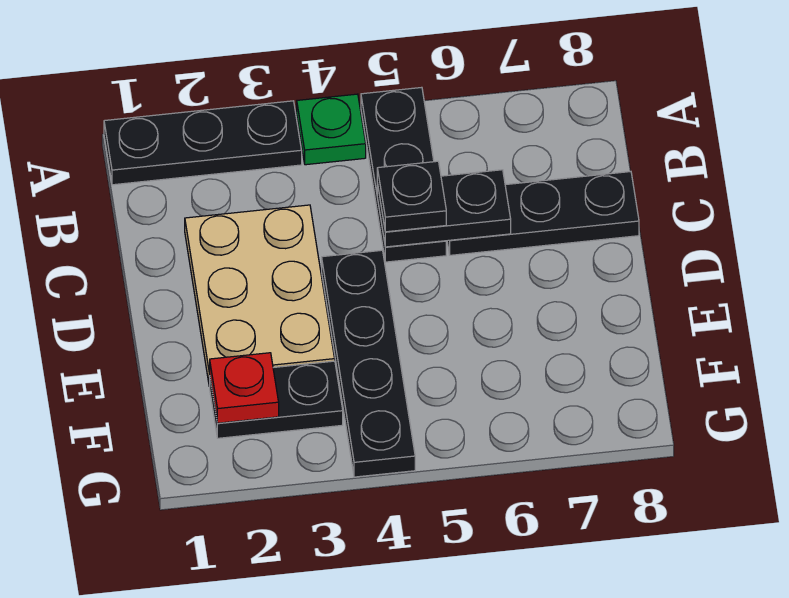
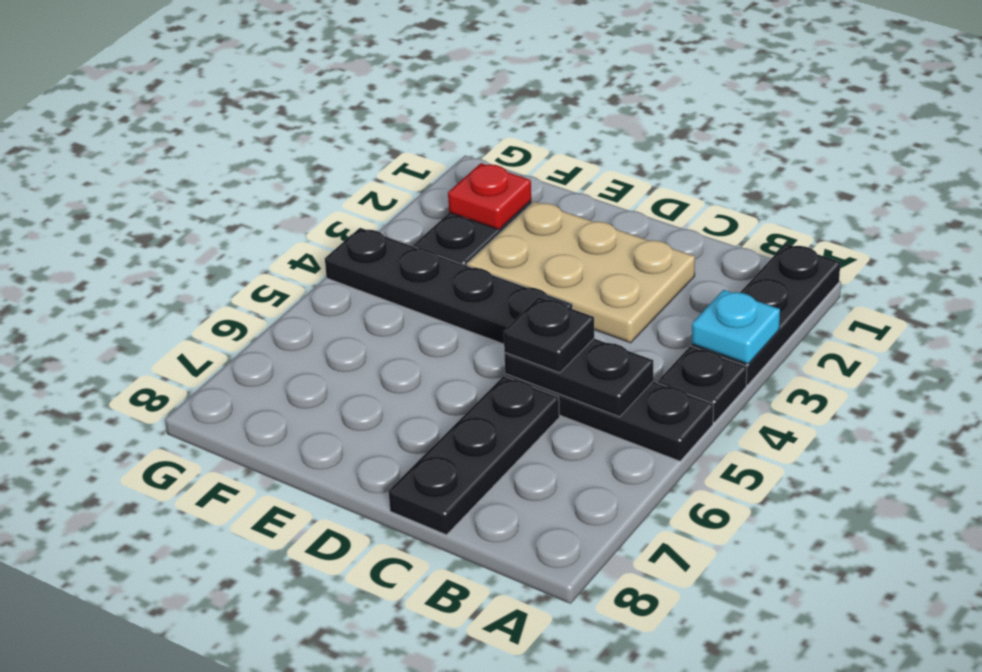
none -> cyan plate A3 level 2
green plate A4 level 1 -> black plate A4 level 1
black plate C5:C6 level 2 -> black plate B5:C5 level 2

